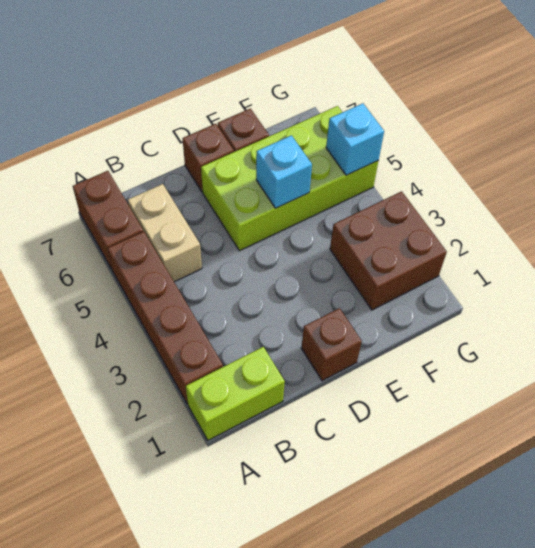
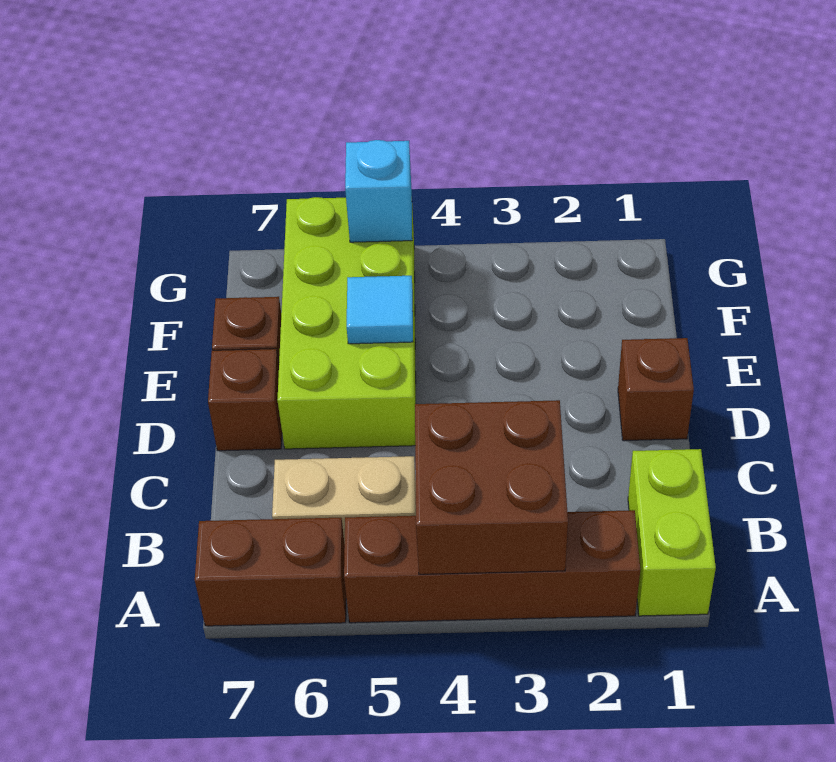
cyan brick E5 level 2 -> cyan tile E5 level 2
brown brick F2:G3 level 1 -> brown brick A3:B4 level 2

